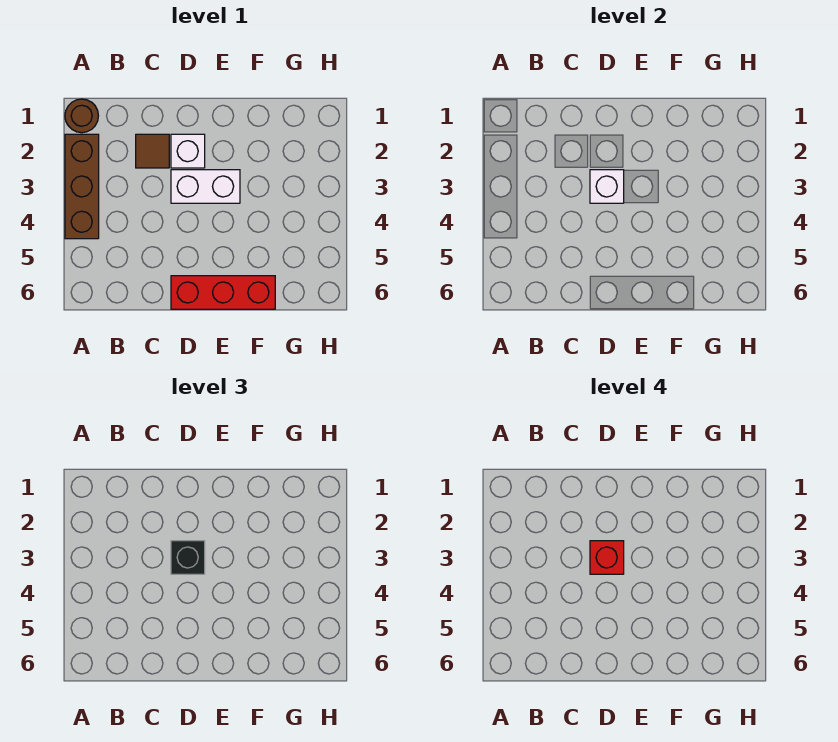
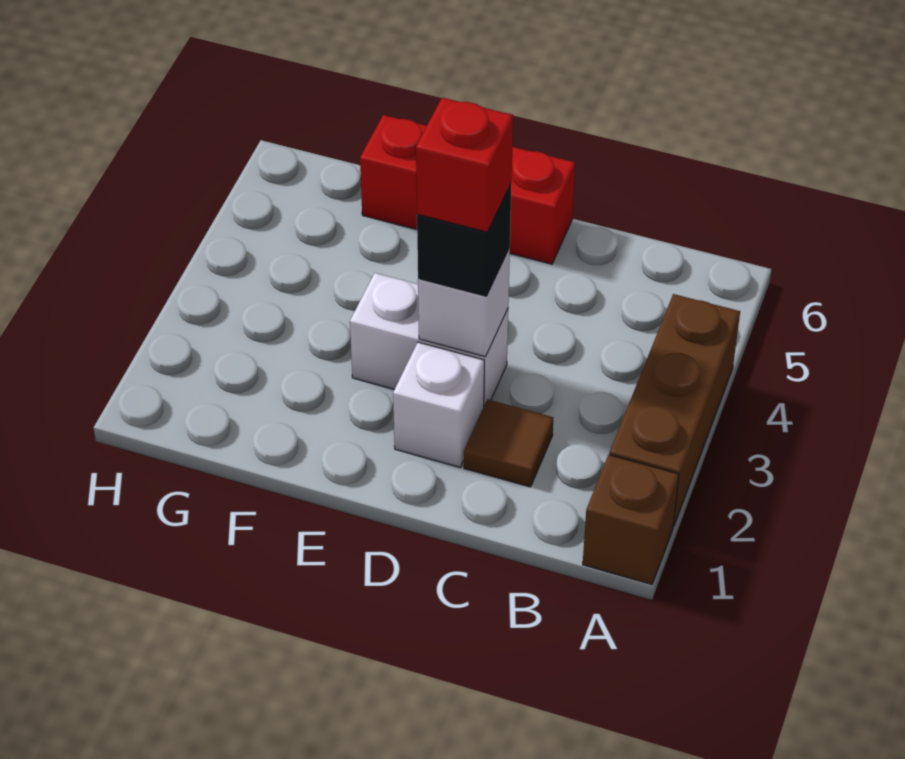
brown round brick A1 level 1 -> brown brick A1 level 1

